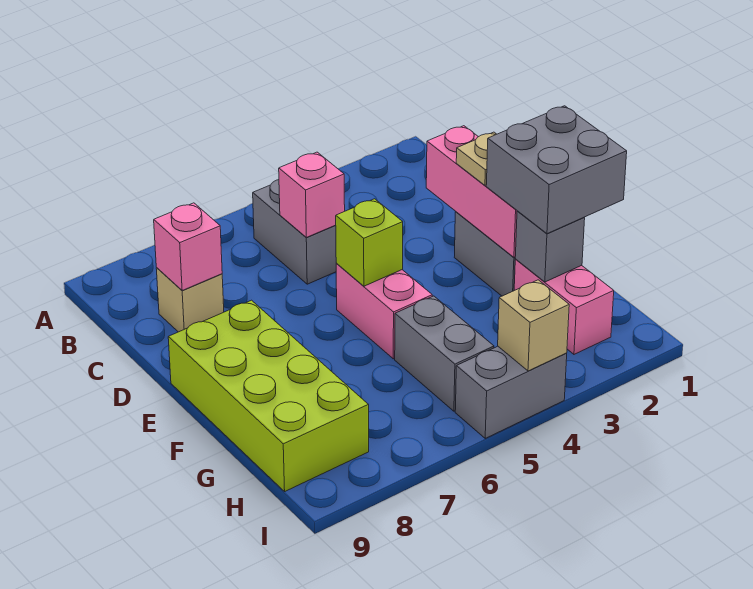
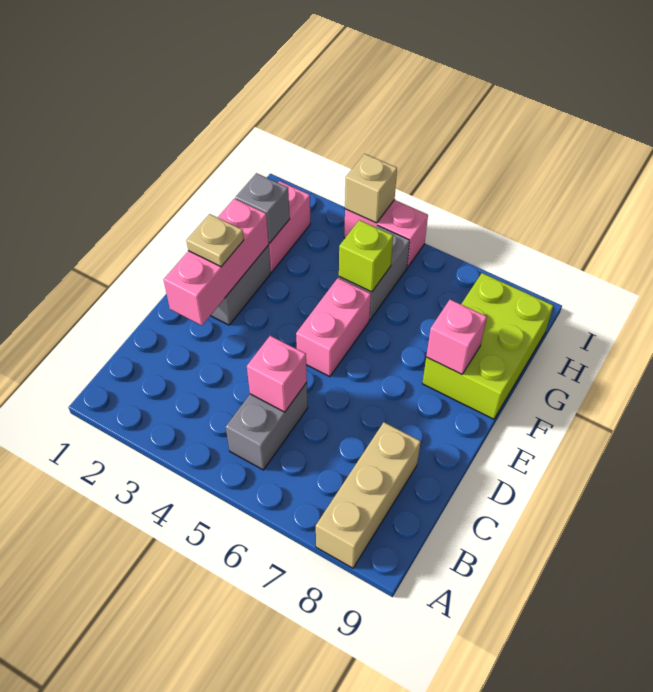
tan brick C8 level 1 -> tan brick A8:C8 level 1
pink brick C8 level 2 -> pink brick F8 level 2
lime brick E5 level 2 -> lime brick G5 level 2
lime brick E8:H9 level 1 -> lime brick F8:H9 level 1
grey brick F1:G2 level 3 -> none
grey brick I4:I5 level 1 -> pink brick I4:I5 level 1

